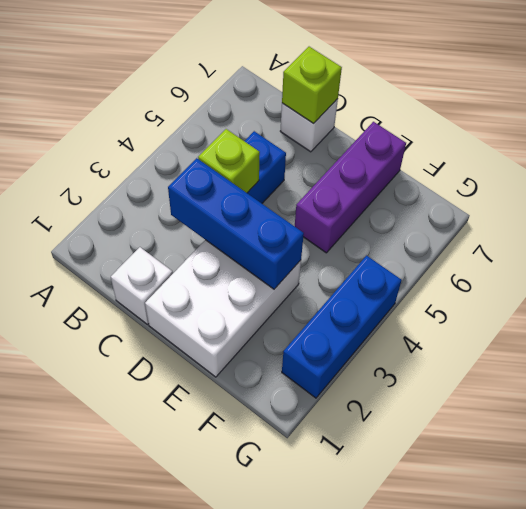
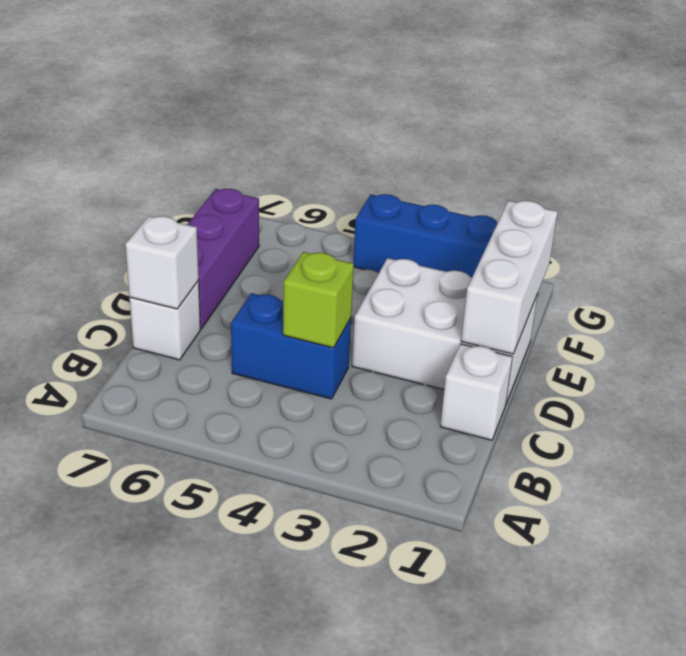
blue brick C3:E3 level 2 -> none
lime brick C7 level 2 -> white brick C7 level 2
none -> white brick D1:F1 level 2
purple brick E5:E7 level 1 -> purple brick D7:F7 level 1

